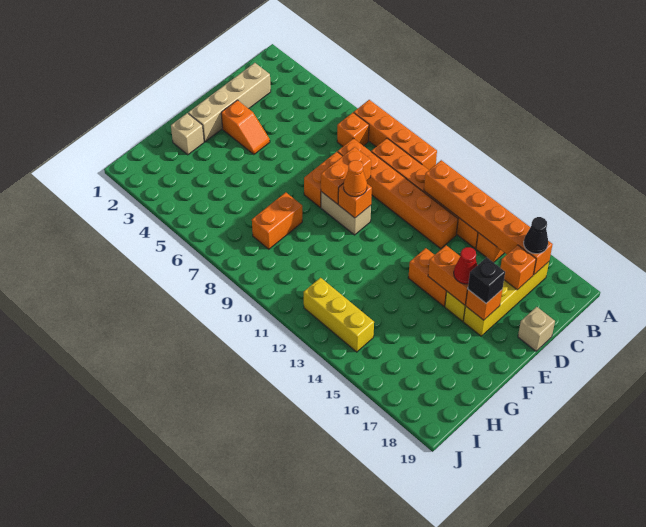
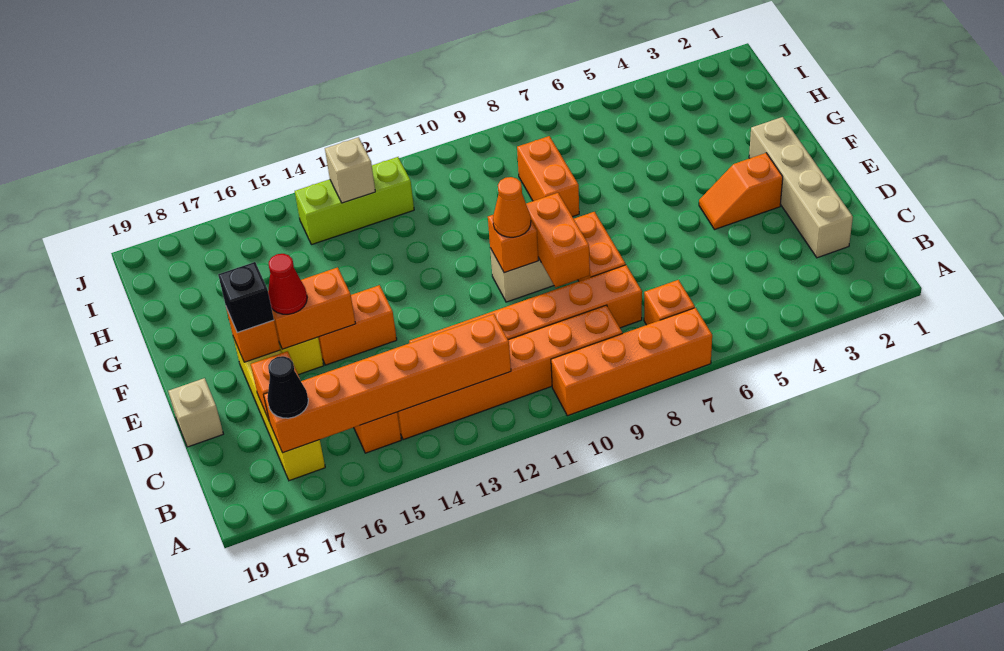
tan brick G2 level 1 -> tan brick I13 level 2
yellow brick I12:I14 level 1 -> lime brick I12:I14 level 1

